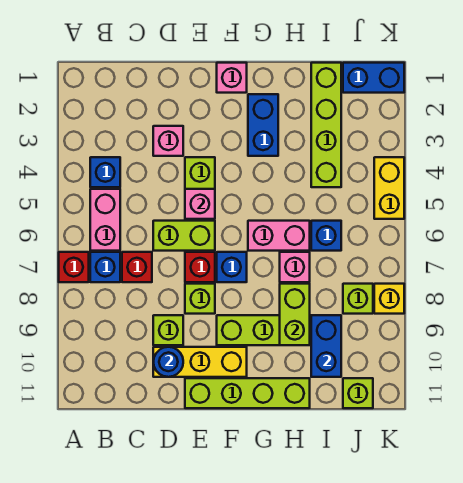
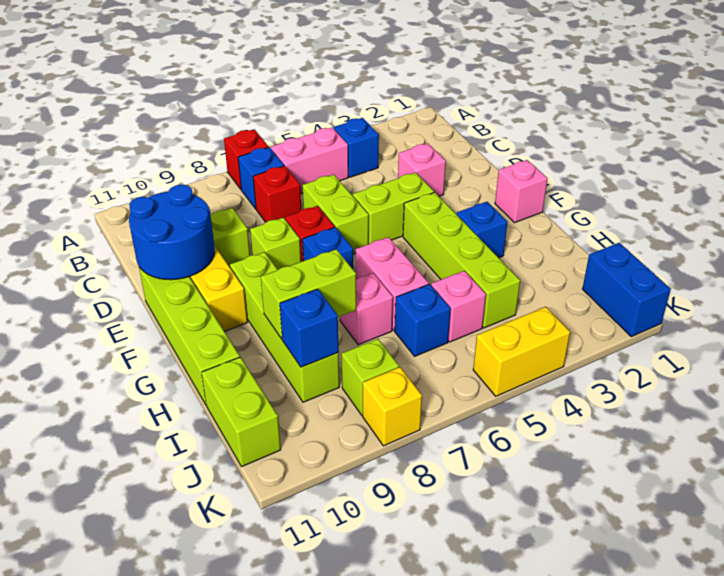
blue round brick D10 level 2 -> blue round brick D10:E11 level 2
pink brick E5 level 2 -> pink brick I5 level 1
blue brick G2:G3 level 1 -> blue brick G3 level 1
lime brick I1:I4 level 1 -> lime brick F4:I4 level 1
blue brick I9:I10 level 2 -> blue brick I9 level 2
lime brick J11 level 1 -> lime brick I11:J11 level 1

